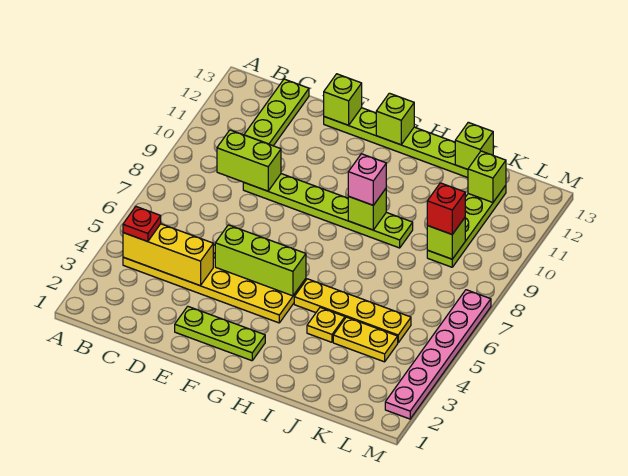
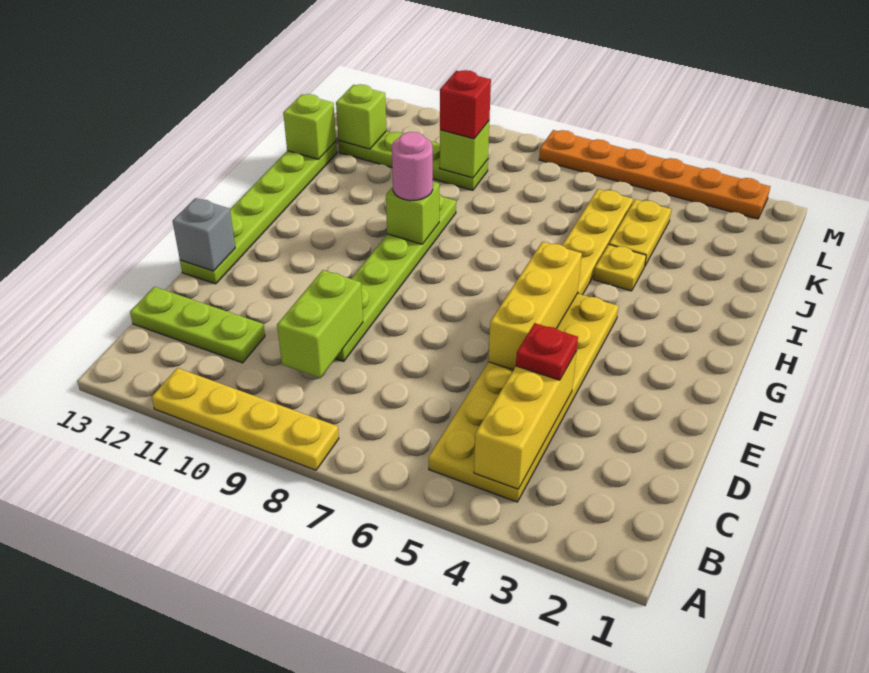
none -> yellow plate A8:A11 level 1
red plate B4 level 3 -> red plate D4 level 3
lime plate E2:G2 level 1 -> none
lime brick E5:G5 level 2 -> yellow brick E5:G5 level 2
lime brick E13 level 2 -> grey brick E13 level 2
lime brick G13 level 2 -> none
pink brick H9 level 3 -> pink round brick H9 level 3
pink plate M2:M7 level 1 -> orange plate M2:M7 level 1

